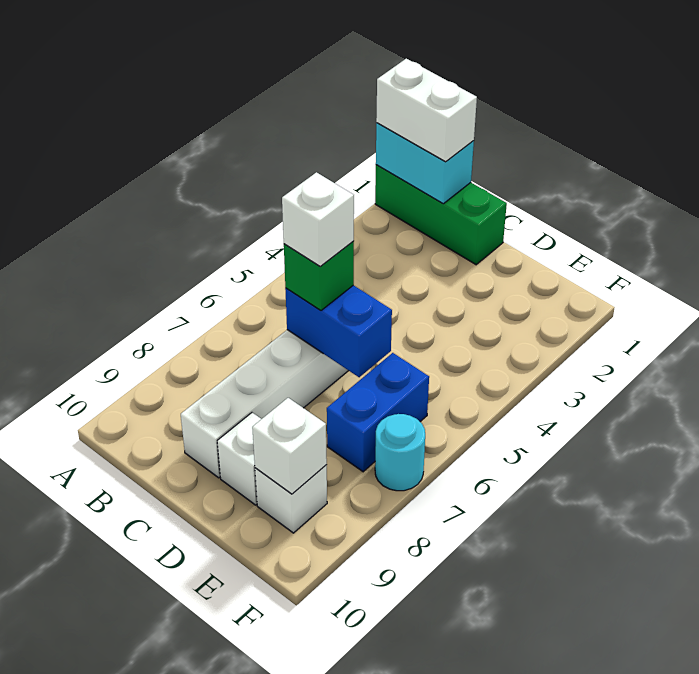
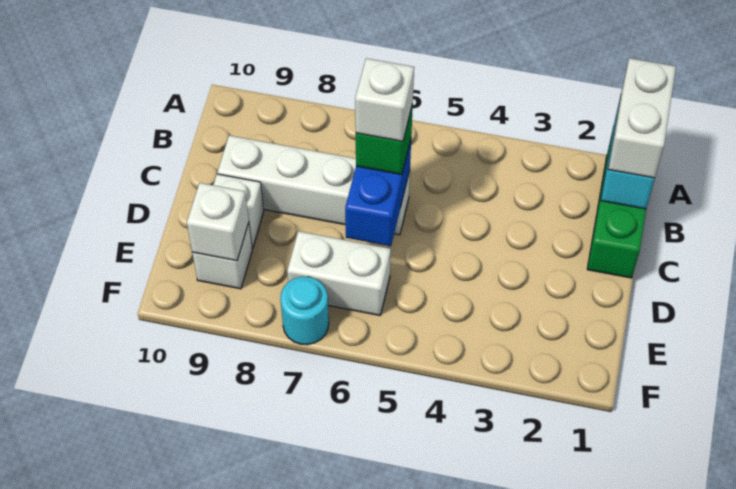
blue brick E6:E7 level 1 -> white brick E6:E7 level 1

